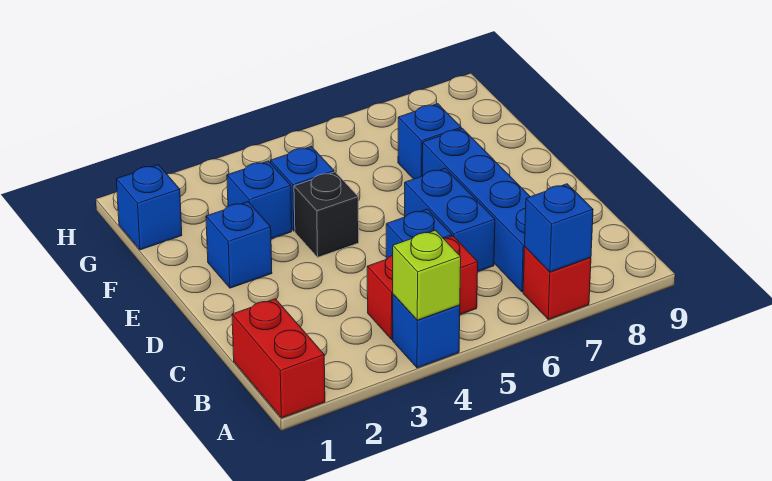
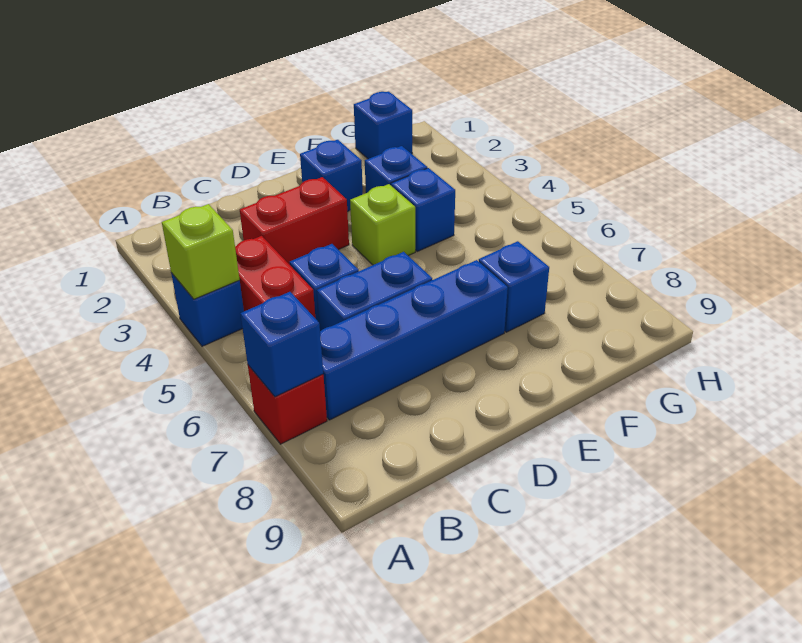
red brick A1:B1 level 1 -> red brick C3:D3 level 1
black brick E4 level 1 -> lime brick E4 level 1

